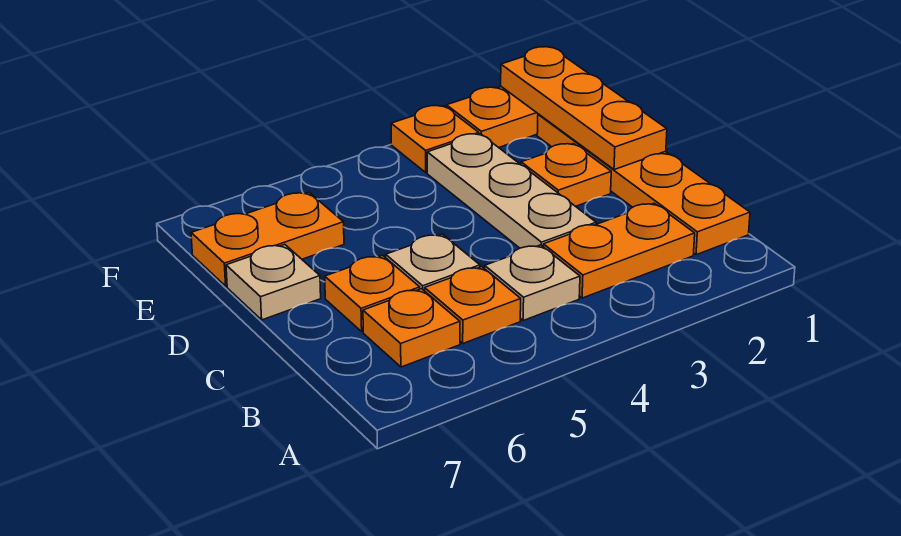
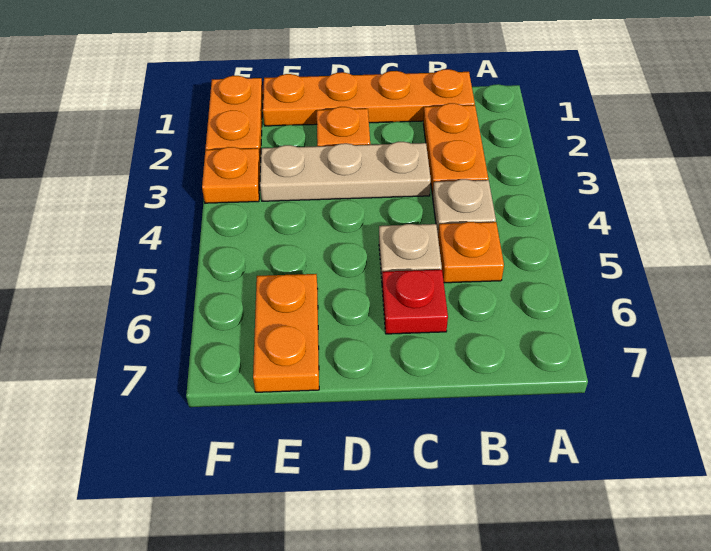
orange plate B6 level 1 -> none
orange plate C6 level 1 -> red plate C6 level 1
orange plate D1:F1 level 2 -> none
tan plate D7 level 1 -> none

